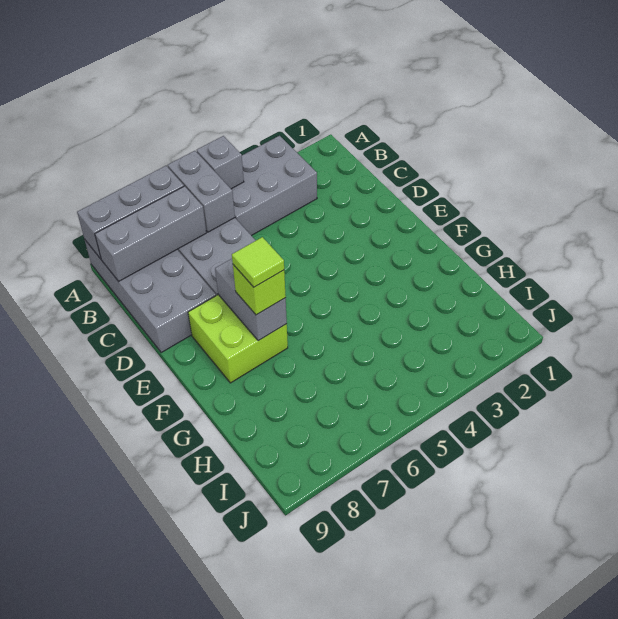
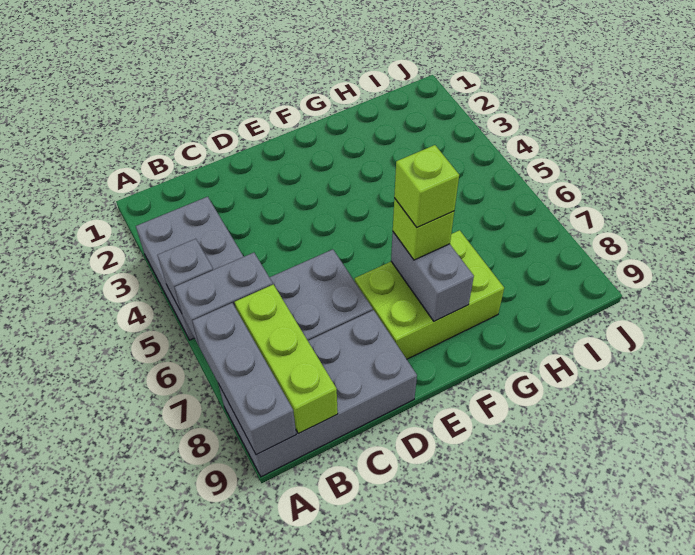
grey brick B7:B9 level 2 -> lime brick B7:B9 level 2
lime brick E7:F8 level 1 -> lime brick E7:G8 level 1
grey brick E7:F7 level 2 -> grey brick F7:F8 level 2
lime tile F7 level 4 -> lime brick F7 level 4

